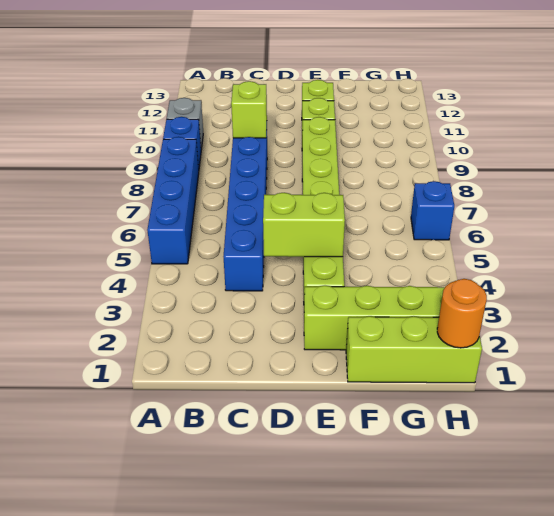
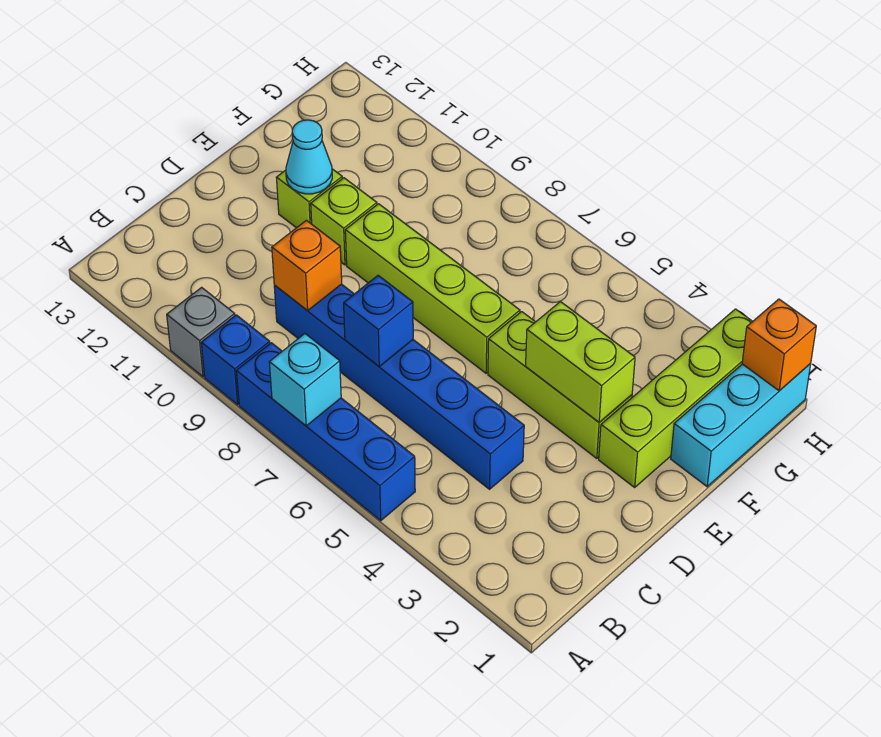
none -> cyan brick A7 level 2
lime brick C9 level 2 -> orange brick C9 level 2
lime brick D4:E4 level 2 -> lime brick E3:E4 level 2
none -> cyan cone E11 level 2
lime brick F1:H1 level 1 -> cyan brick F1:H1 level 1
orange round brick H1 level 2 -> orange brick H1 level 2
blue brick H6 level 1 -> blue brick C7 level 2

